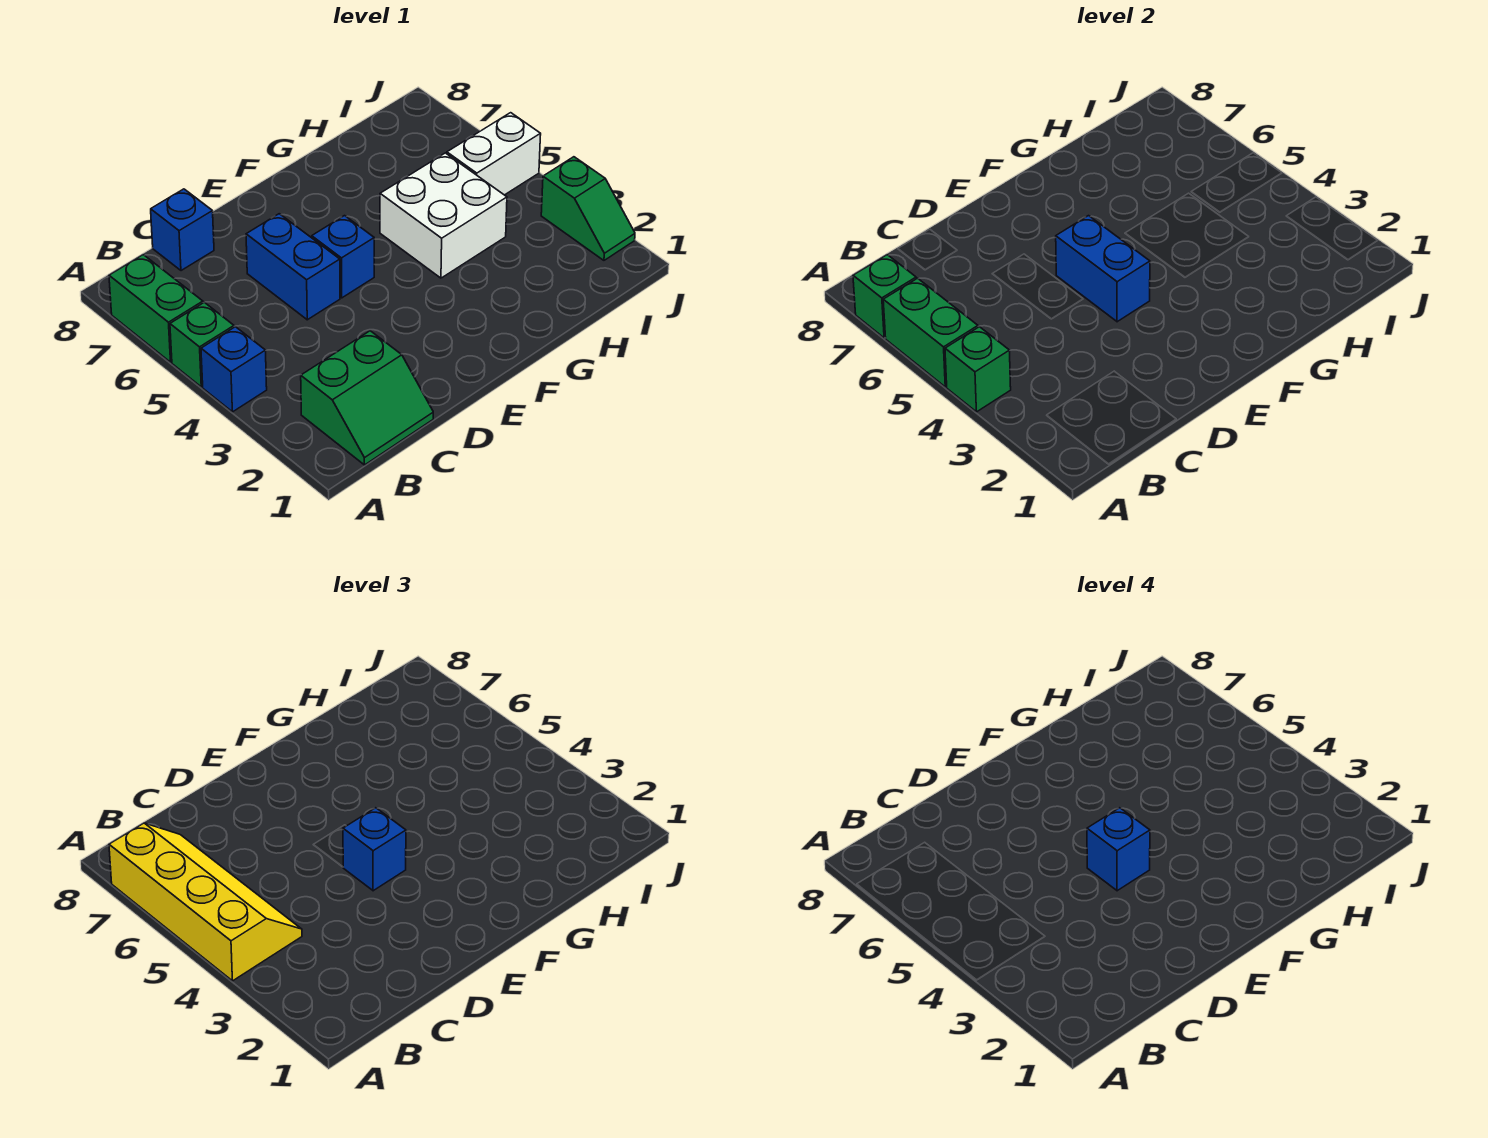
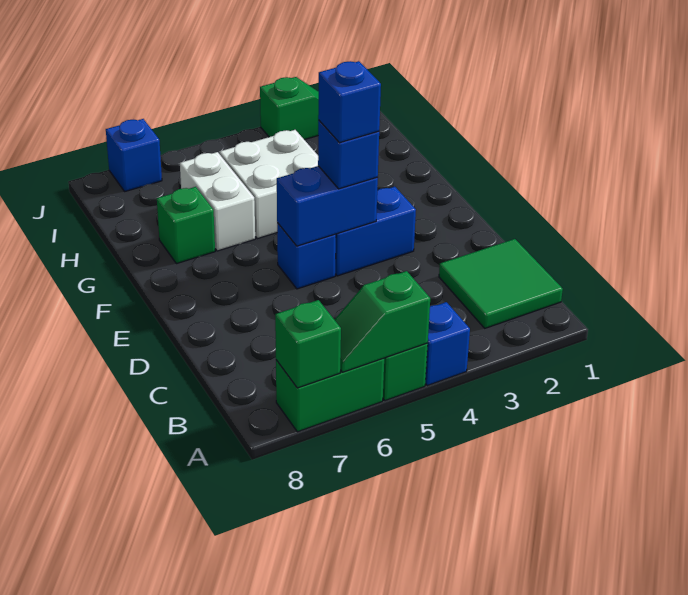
green brick A4 level 2 -> green brick G7 level 1
yellow slope A4:B7 level 3 top A -> none
green brick A5:A6 level 2 -> green slope A5:A6 level 2 top 5
green slope B1:C2 level 1 top 2 -> green tile B1:C2 level 1
blue brick C8 level 1 -> blue brick J7 level 1
blue brick D5:D6 level 1 -> blue brick E3:E4 level 1
white brick I5:J5 level 1 -> white brick G6:H6 level 1

